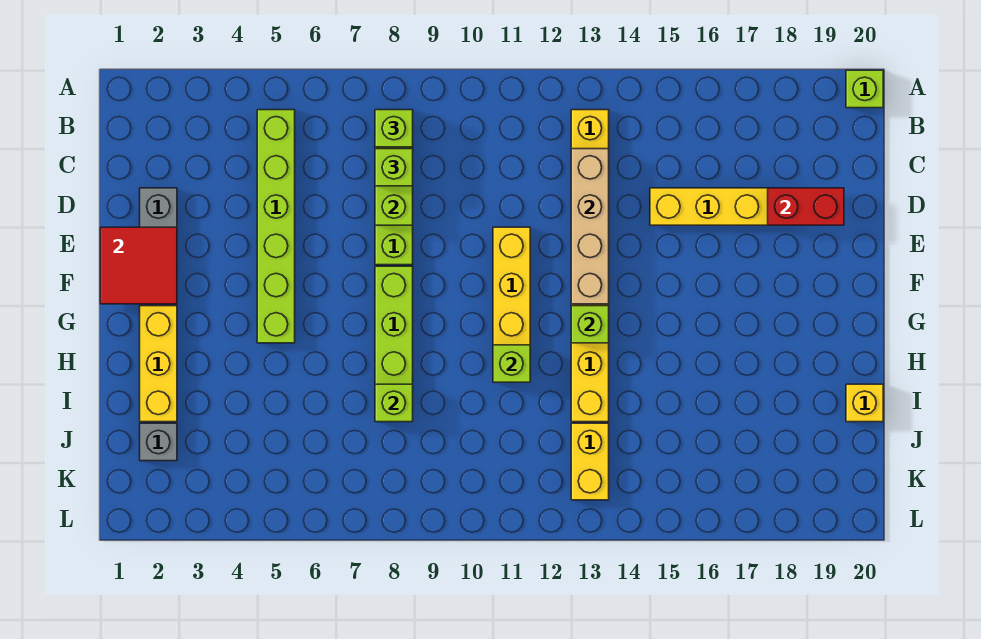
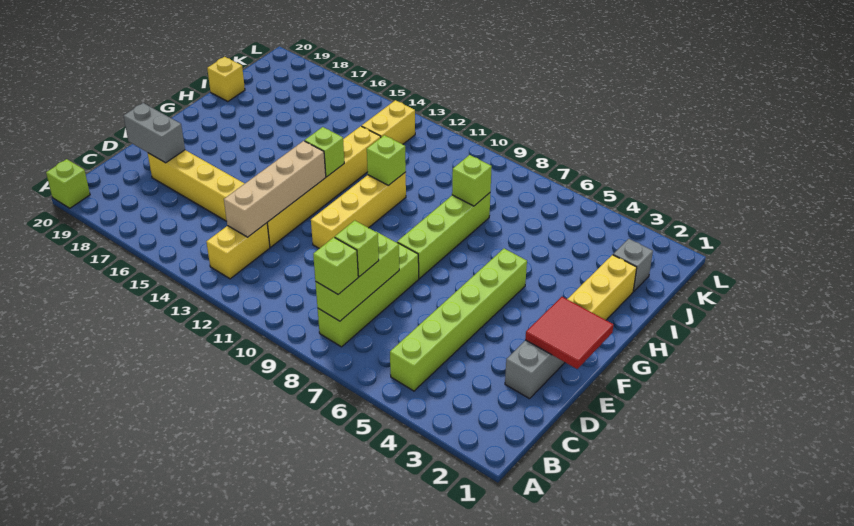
red brick D18:D19 level 2 -> grey brick D18:D19 level 2

